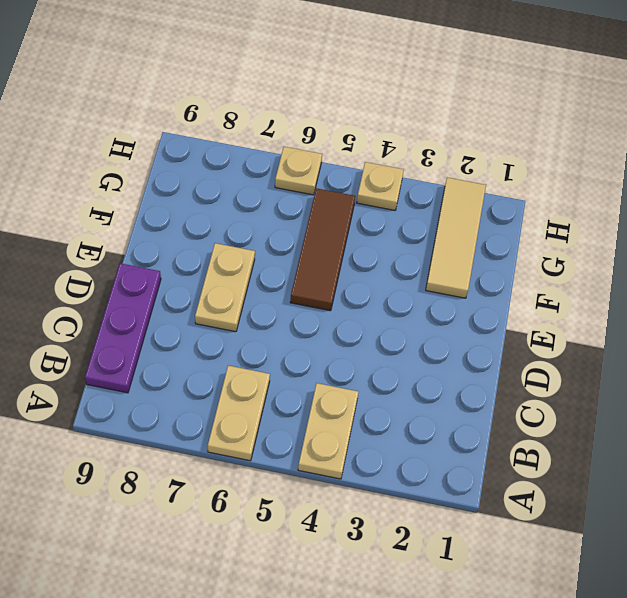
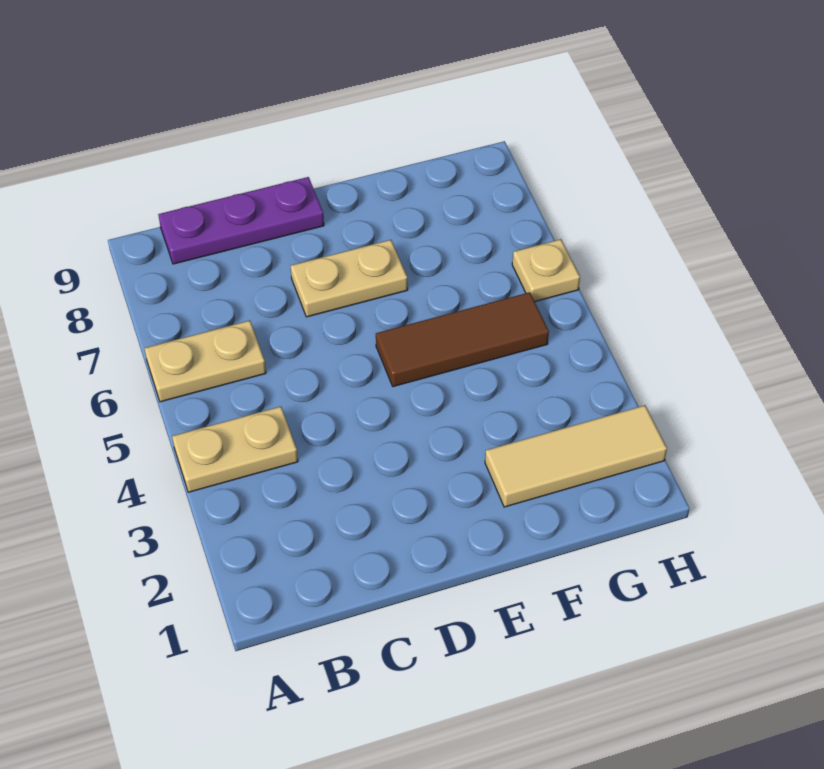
tan plate H4 level 1 -> none

